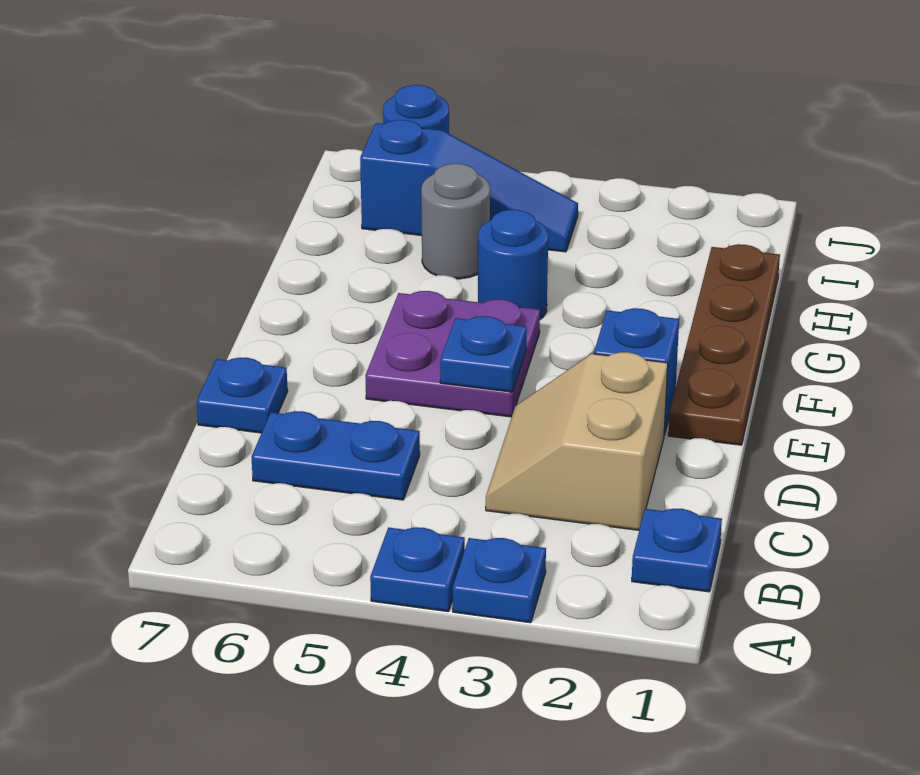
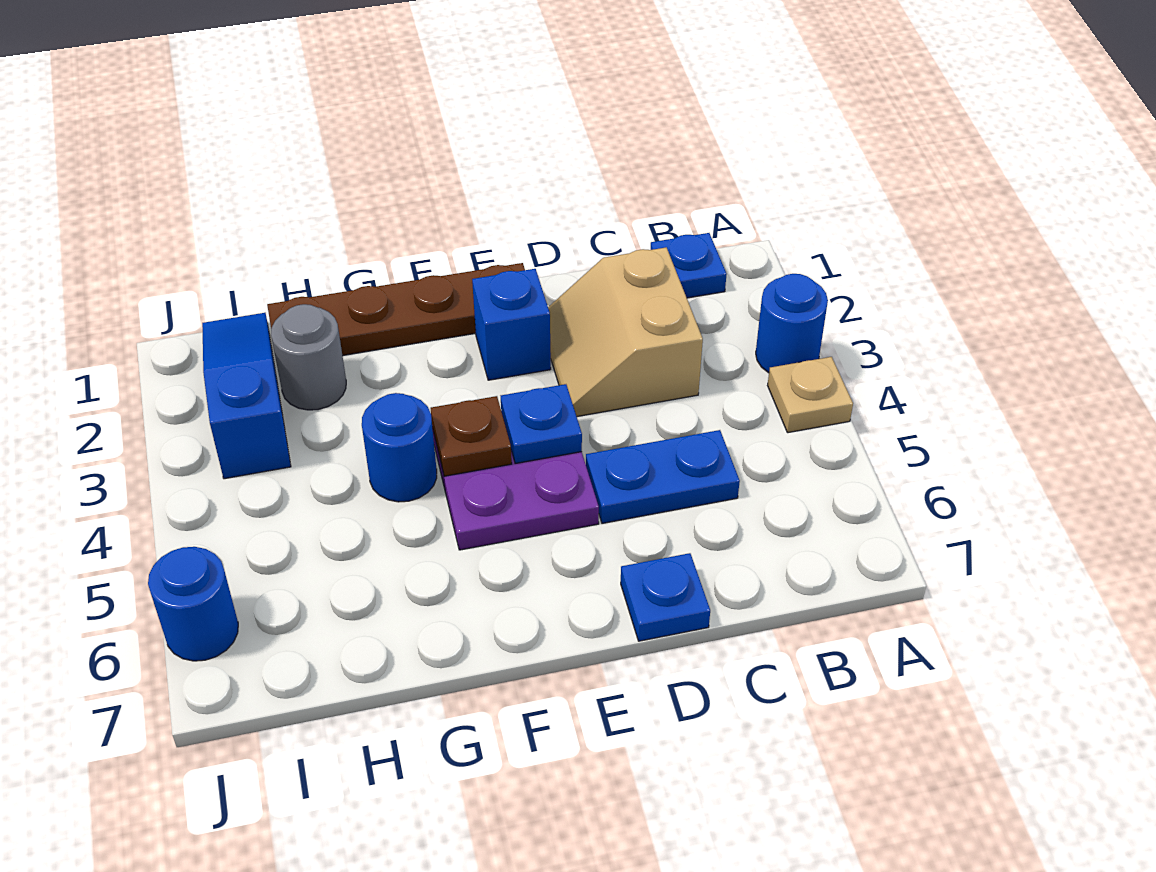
blue plate A3 level 1 -> blue round brick A3 level 1
blue plate A4 level 1 -> tan plate A4 level 1
tan slope C2:D3 level 1 top 2 -> tan slope C2:D3 level 1 top C
blue plate C5:C6 level 1 -> blue plate C5:D5 level 1
none -> brown plate F4 level 2
grey round brick H5 level 1 -> grey round brick H2 level 1
blue slope I4:I6 level 1 top 6 -> blue slope I1:I3 level 1 top 3

